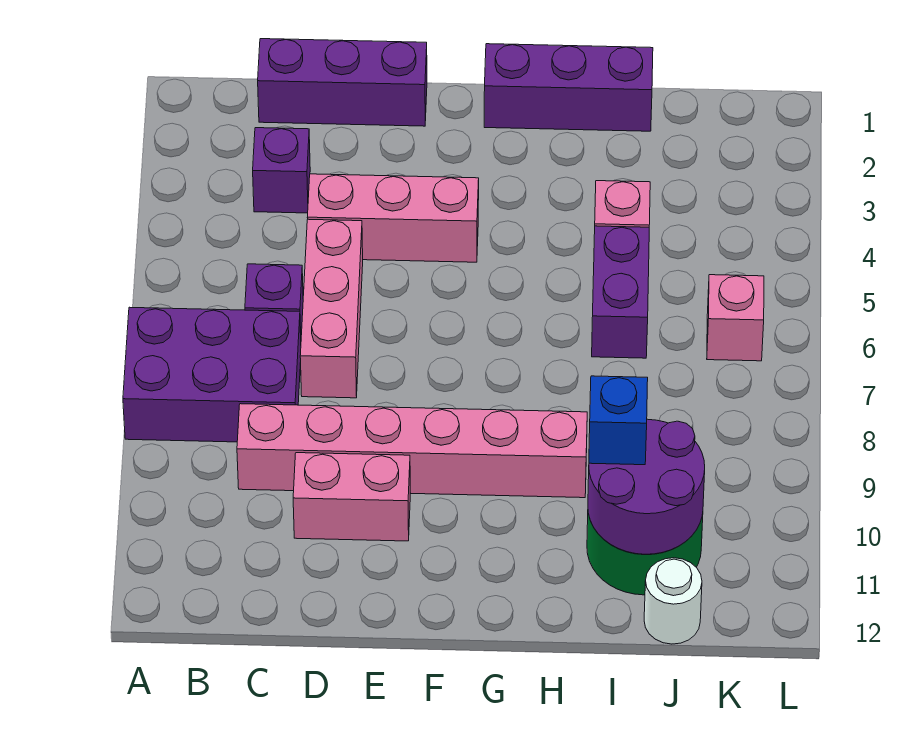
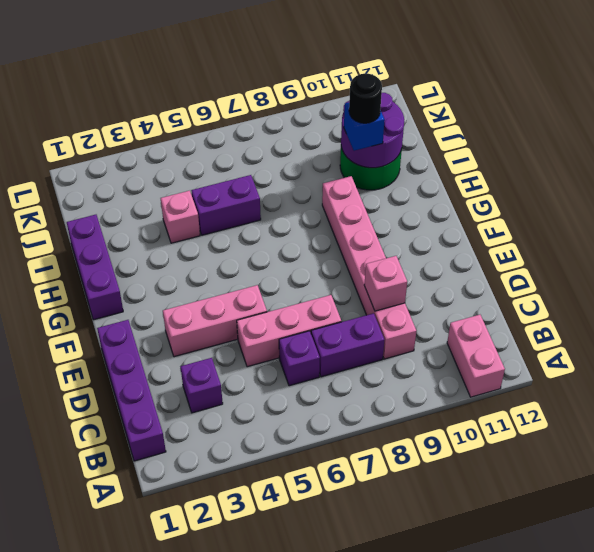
purple brick A7:C8 level 1 -> purple brick C7:C8 level 1
purple brick C1:E1 level 1 -> purple brick B1:E1 level 1
pink brick D4:F4 level 1 -> pink brick E3:E5 level 1
pink brick D10:E10 level 1 -> pink brick A11:B11 level 1
none -> black round brick I10 level 4
white round brick J12 level 1 -> none
pink brick K6 level 1 -> pink brick D9 level 2

